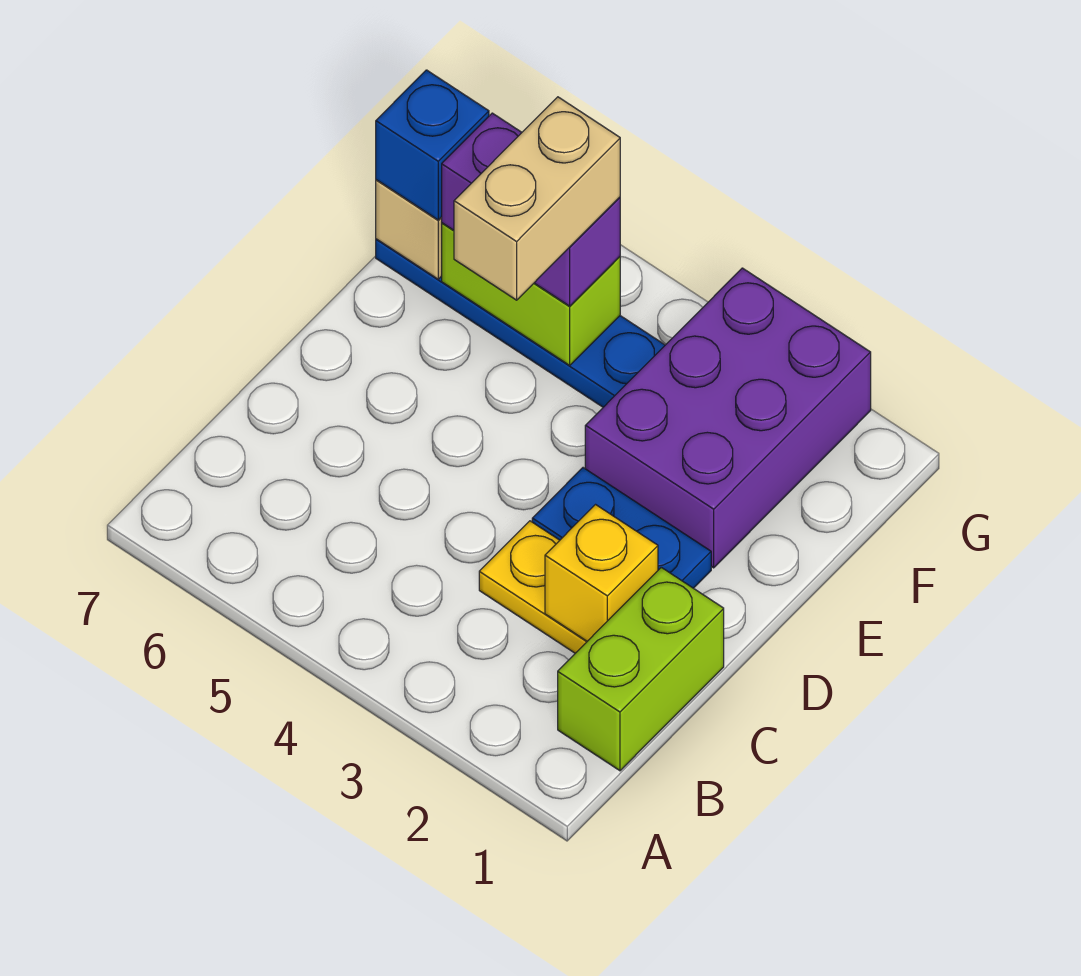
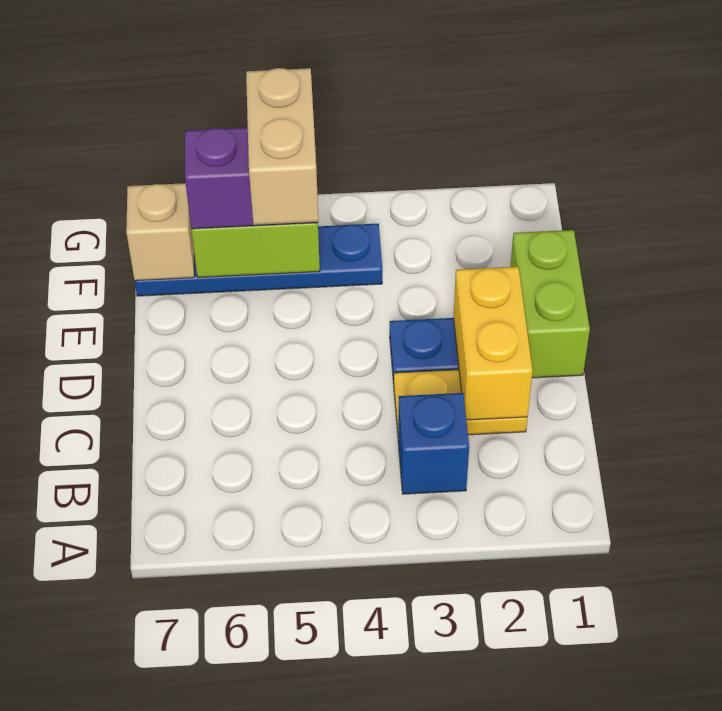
lime brick B1:C1 level 1 -> lime brick D1:E1 level 1
yellow brick C2 level 2 -> yellow brick C2:D2 level 2
purple brick E2:G3 level 1 -> none
blue brick F7 level 3 -> blue brick B3 level 1

